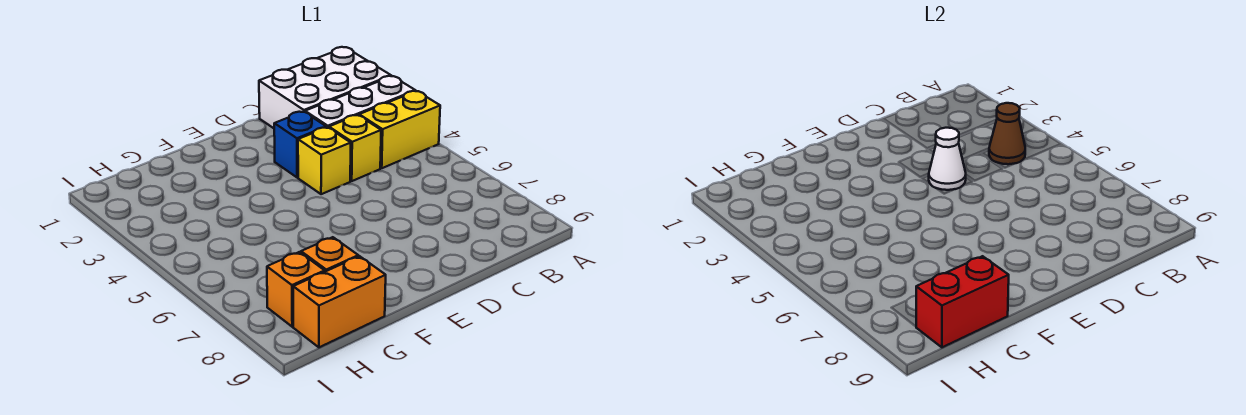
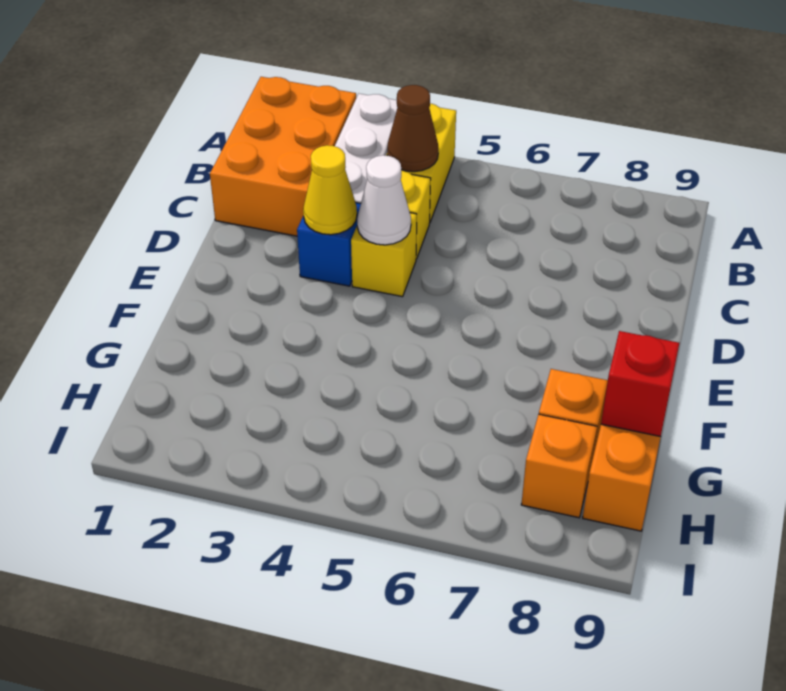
white brick A1:C2 level 1 -> orange brick A1:C2 level 1
none -> yellow cone D3 level 2
red brick G9:H9 level 2 -> red brick G9 level 2

